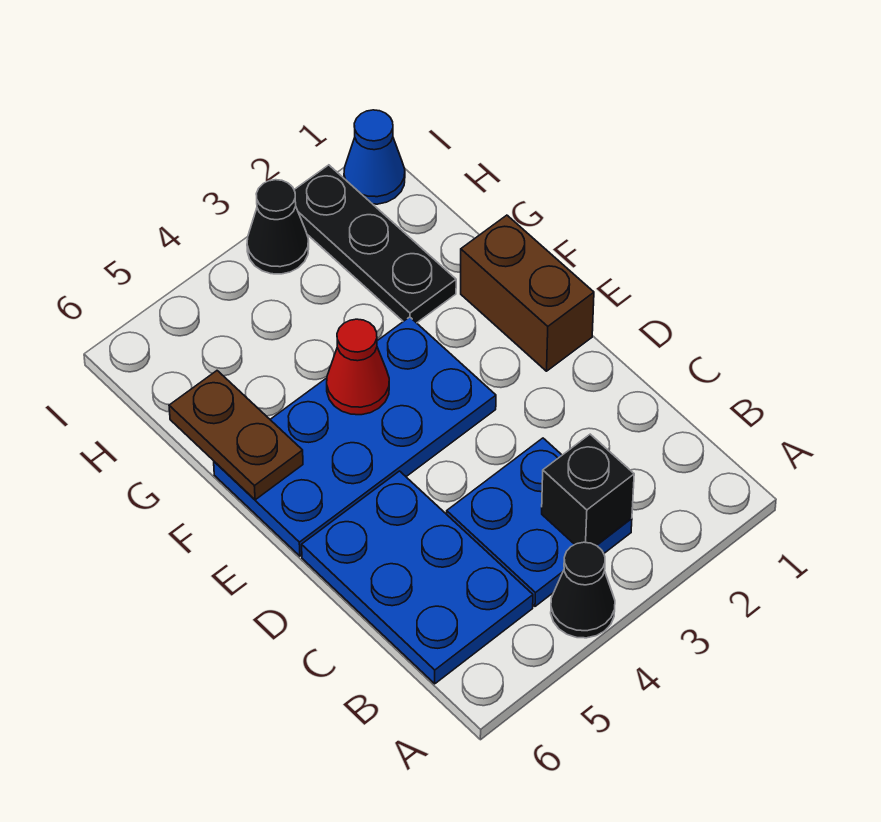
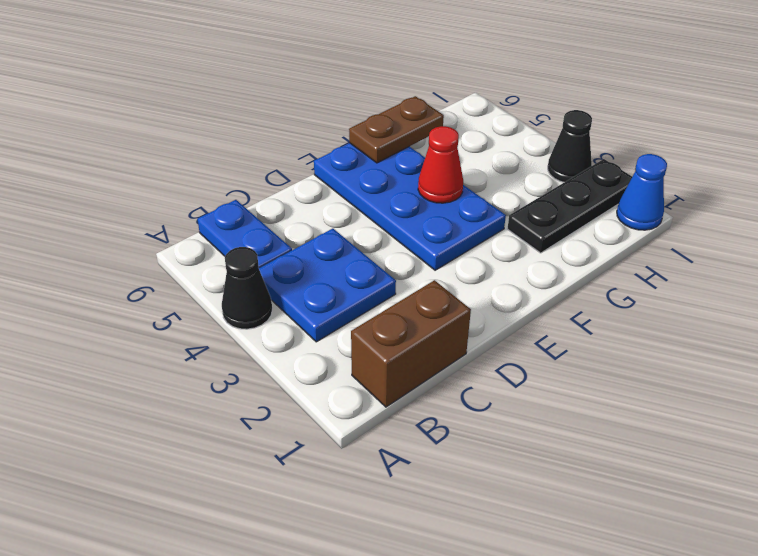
black brick B3 level 2 -> none
blue plate B5:D6 level 1 -> blue plate B5:B6 level 1
brown brick E1:F1 level 1 -> brown brick B1:C1 level 1

